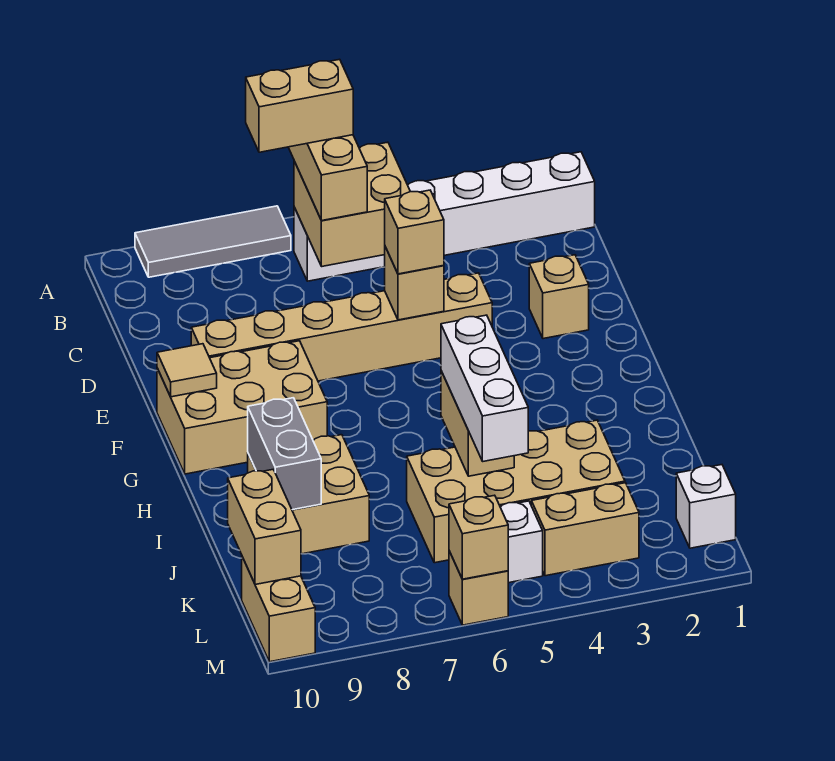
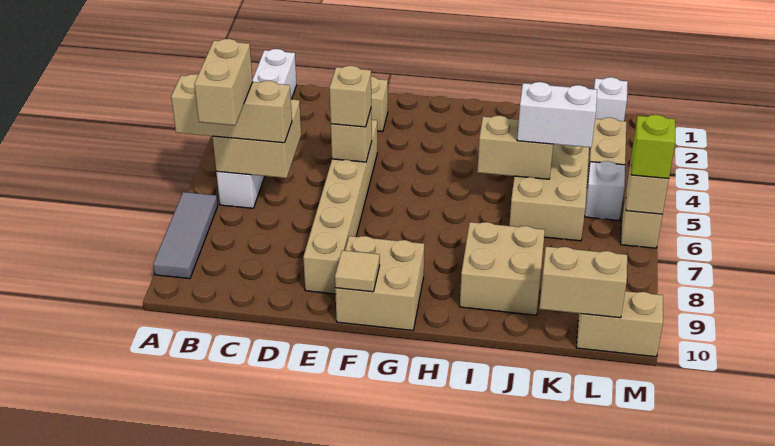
tan brick F8:G10 level 1 -> tan brick F9:G10 level 1
white brick I5:K5 level 3 -> white brick J5:K5 level 3
grey brick I9:J9 level 2 -> none
none -> lime brick M6 level 3

